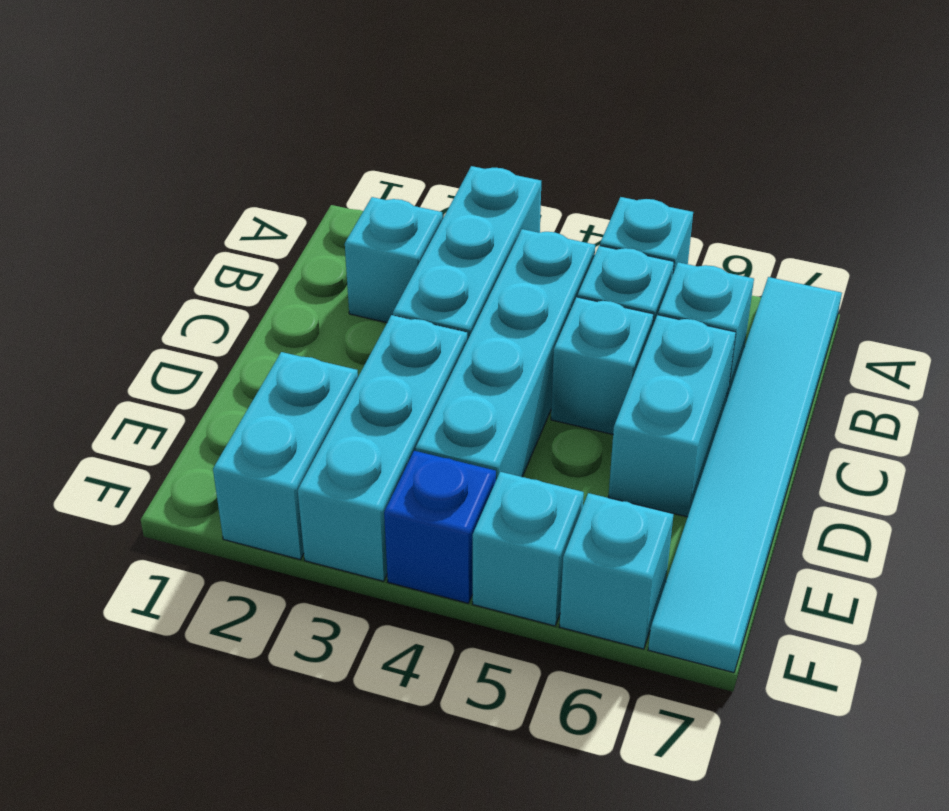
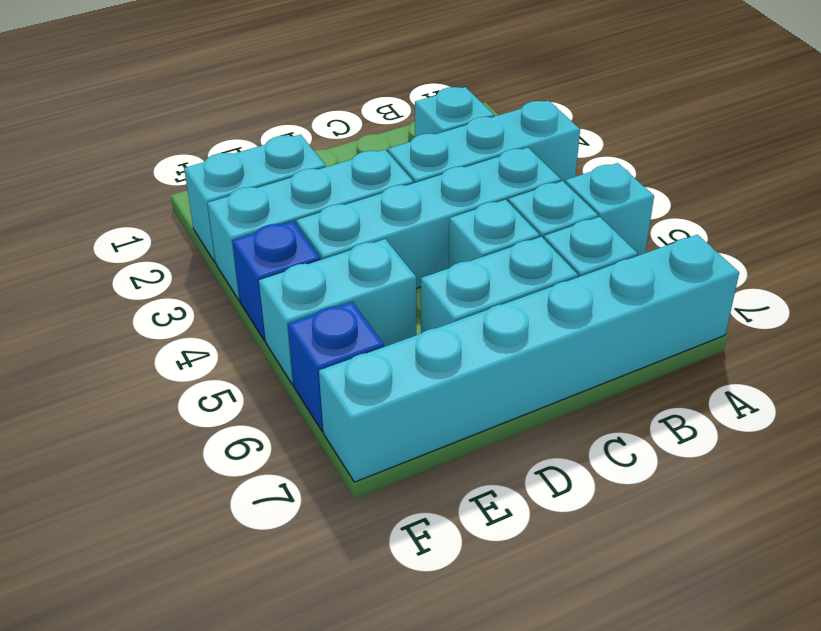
cyan tile A7:F7 level 1 -> cyan brick A7:F7 level 1
cyan brick F5 level 1 -> cyan brick E5:F5 level 1
cyan brick F6 level 1 -> blue brick F6 level 1

